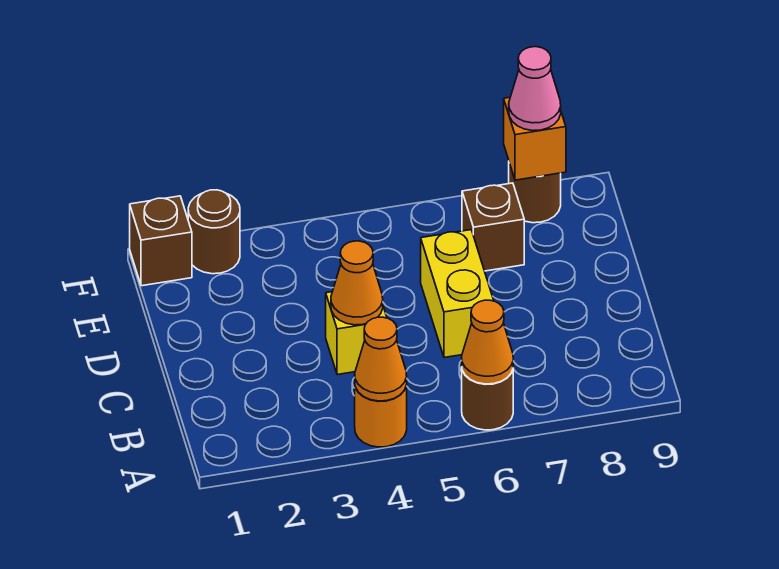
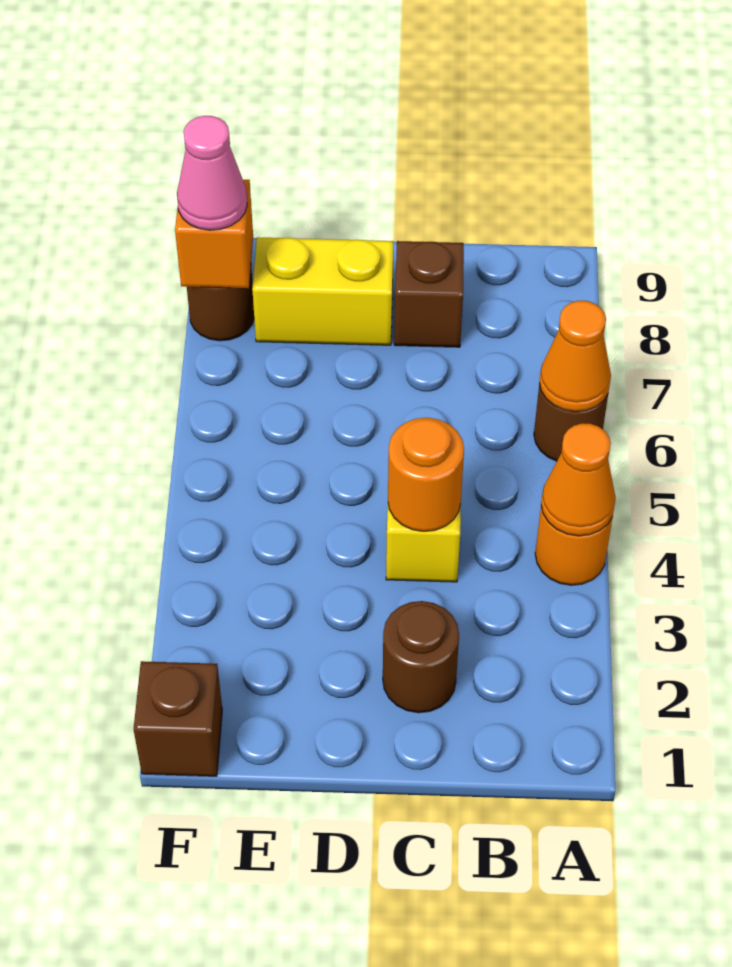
orange cone C4 level 2 -> orange round brick C4 level 2
yellow brick C6:D6 level 1 -> yellow brick D8:E8 level 1
brown brick E7 level 1 -> brown brick C8 level 1
brown round brick F2 level 1 -> brown round brick C2 level 1

